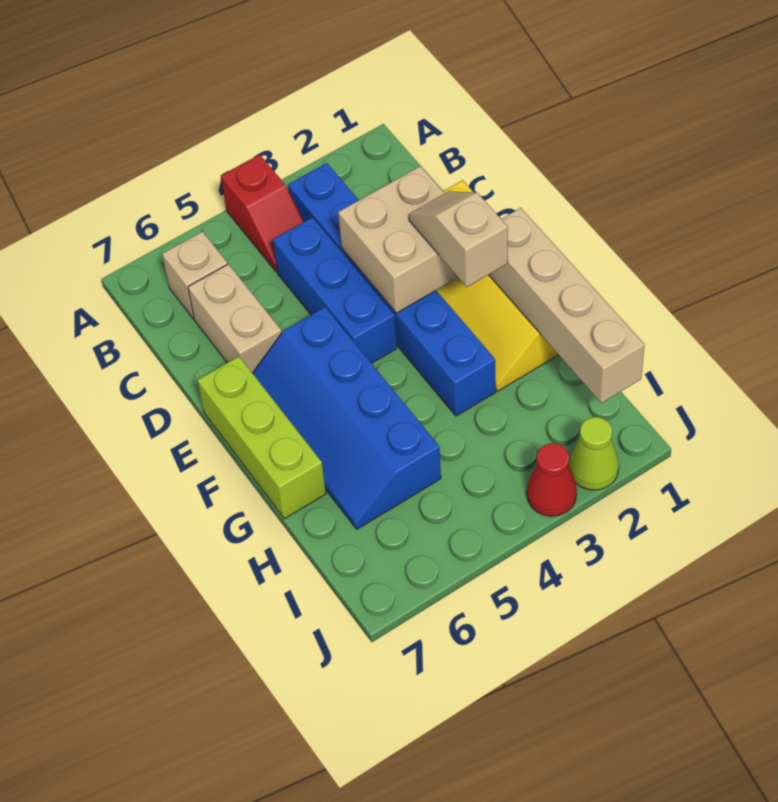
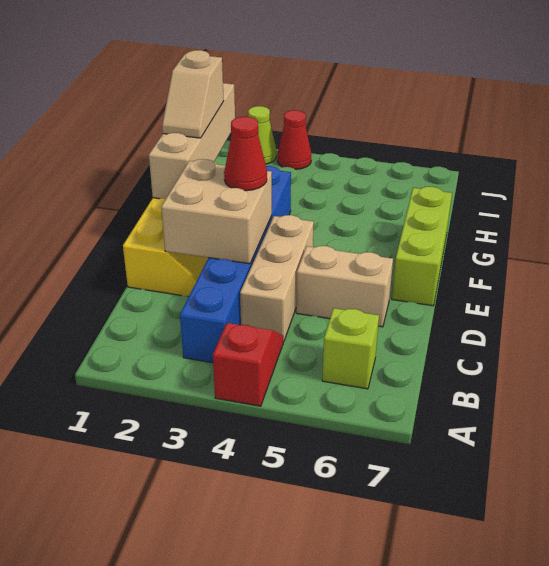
tan brick B6 level 1 -> lime brick B6 level 1
blue brick C4:E4 level 1 -> tan brick C4:E4 level 1
tan brick C6:D6 level 1 -> tan brick D5:D6 level 1
tan slope E2:F2 level 3 top F -> tan slope G1:H1 level 3 top H
none -> red cone E3 level 3
blue slope E5:H6 level 1 top 5 -> none

